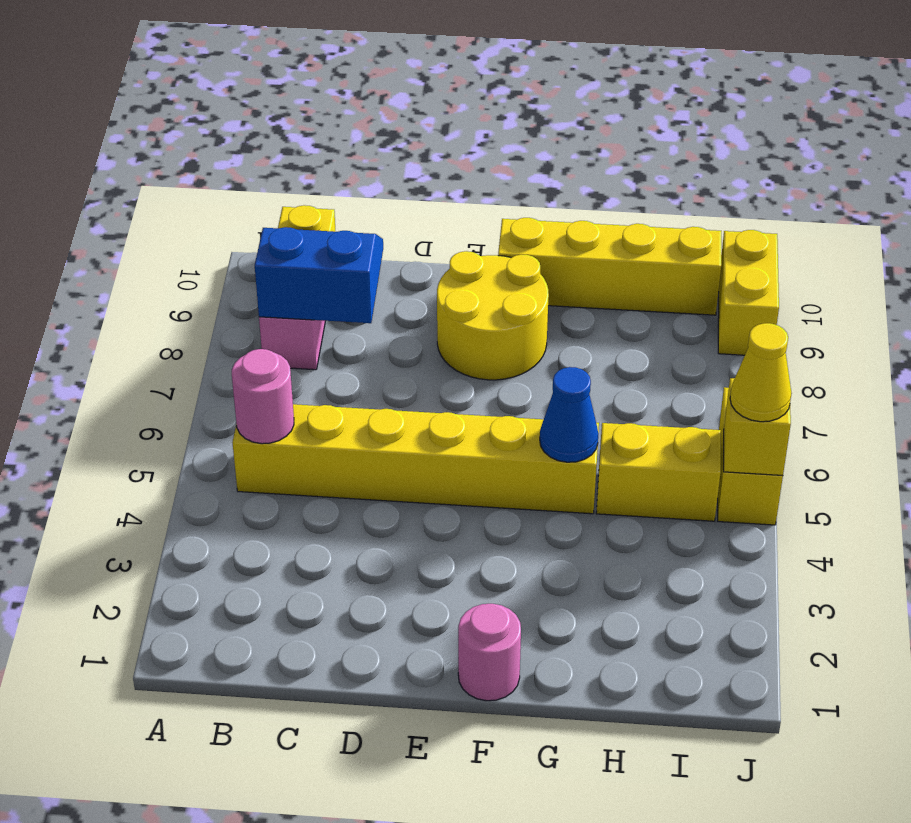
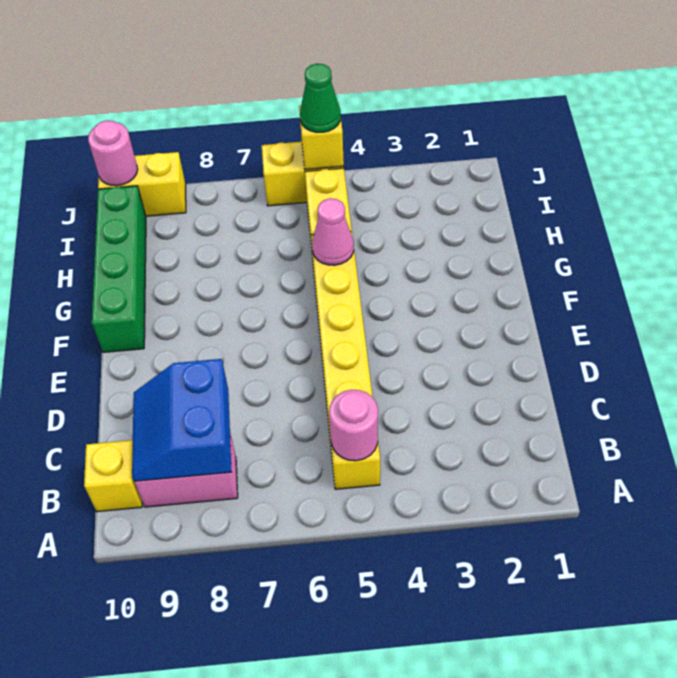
yellow round brick E8:F9 level 1 -> none
pink round brick F1 level 1 -> pink round brick J10 level 2
yellow brick F10:I10 level 1 -> green brick F10:I10 level 1
blue cone G5 level 2 -> pink cone G5 level 2
yellow cone J5 level 3 -> green cone J5 level 3

